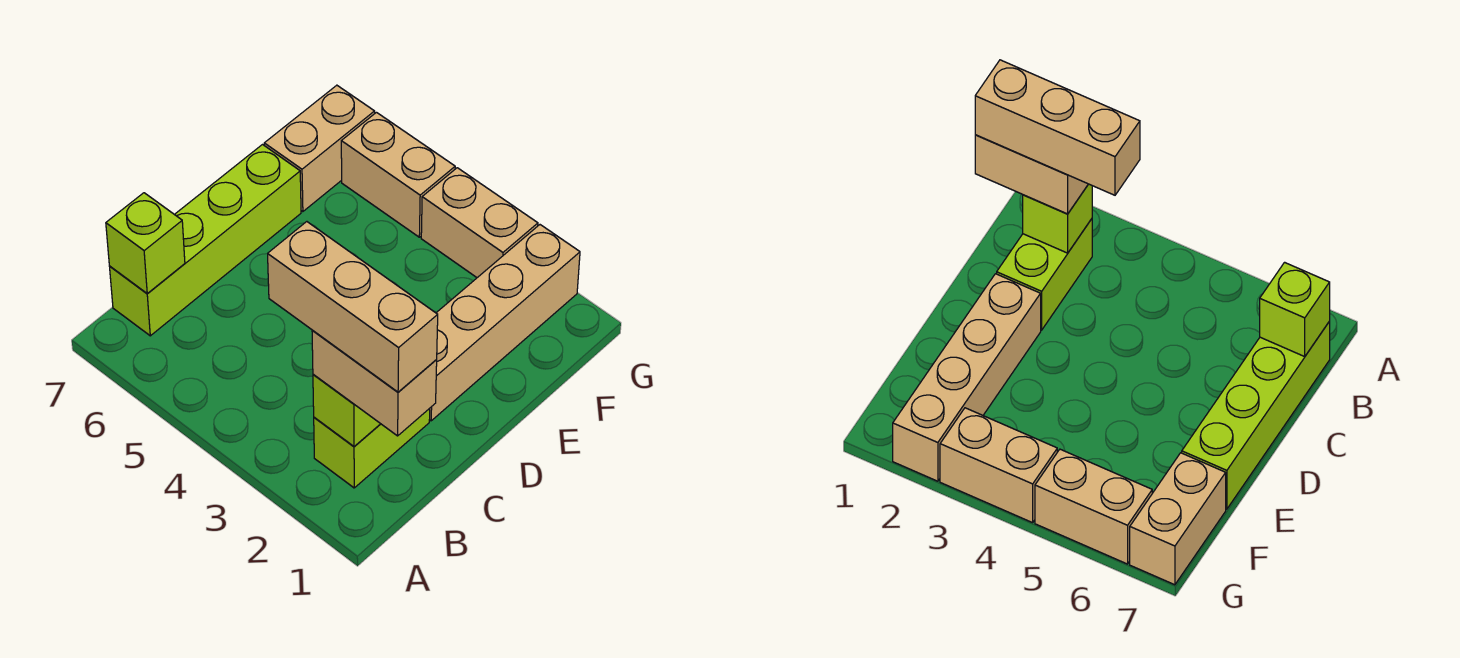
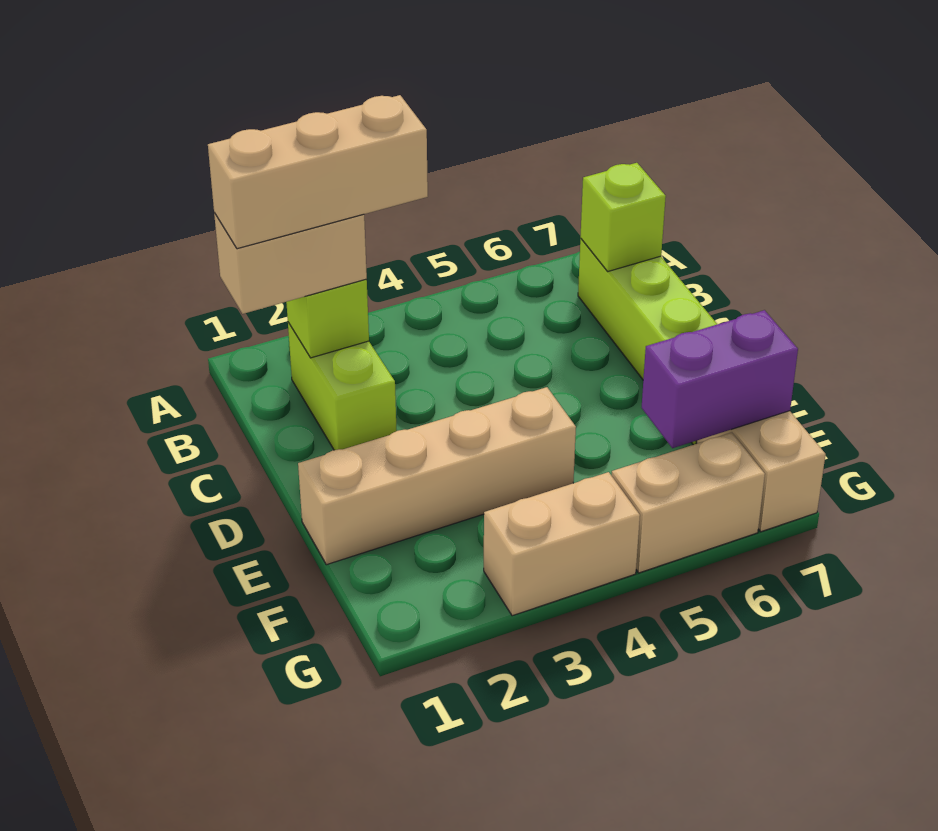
tan brick D2:G2 level 1 -> tan brick E1:E4 level 1
none -> purple brick F6:F7 level 2

